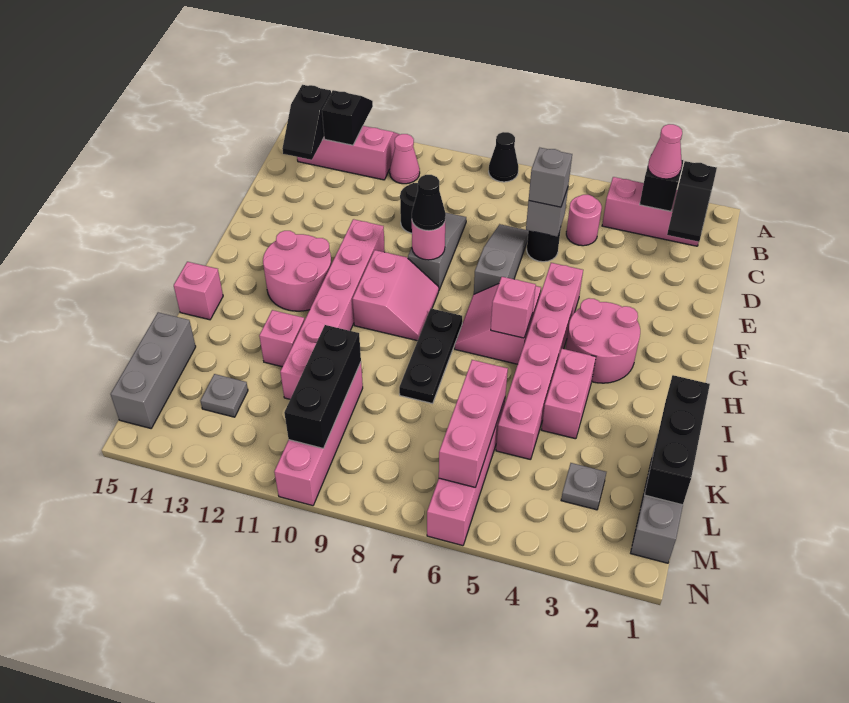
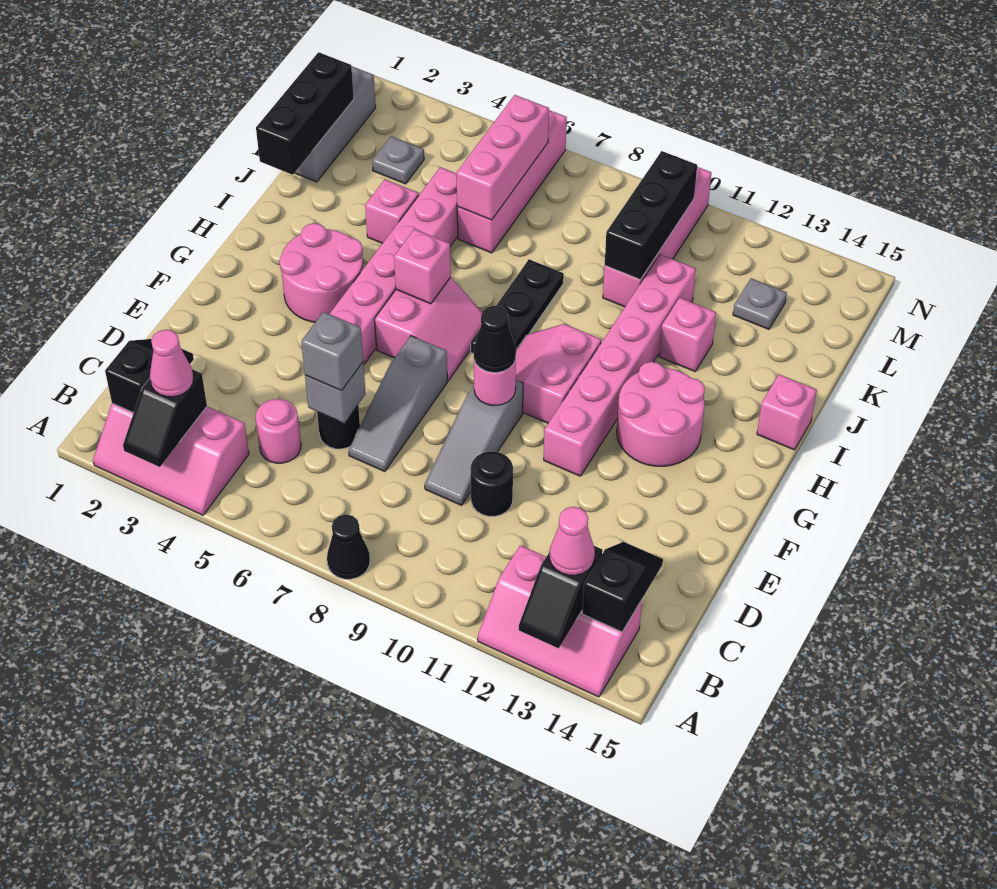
pink cone B11 level 1 -> pink cone B13 level 3
pink brick I4:J4 level 1 -> pink brick J4 level 1
grey brick K15:M15 level 1 -> none

